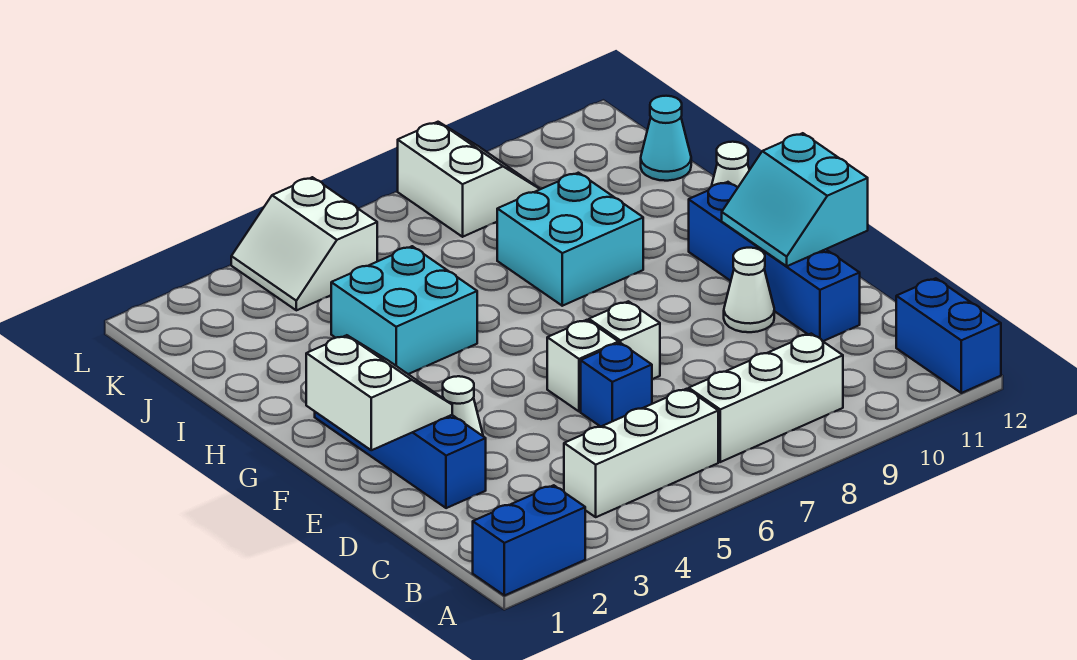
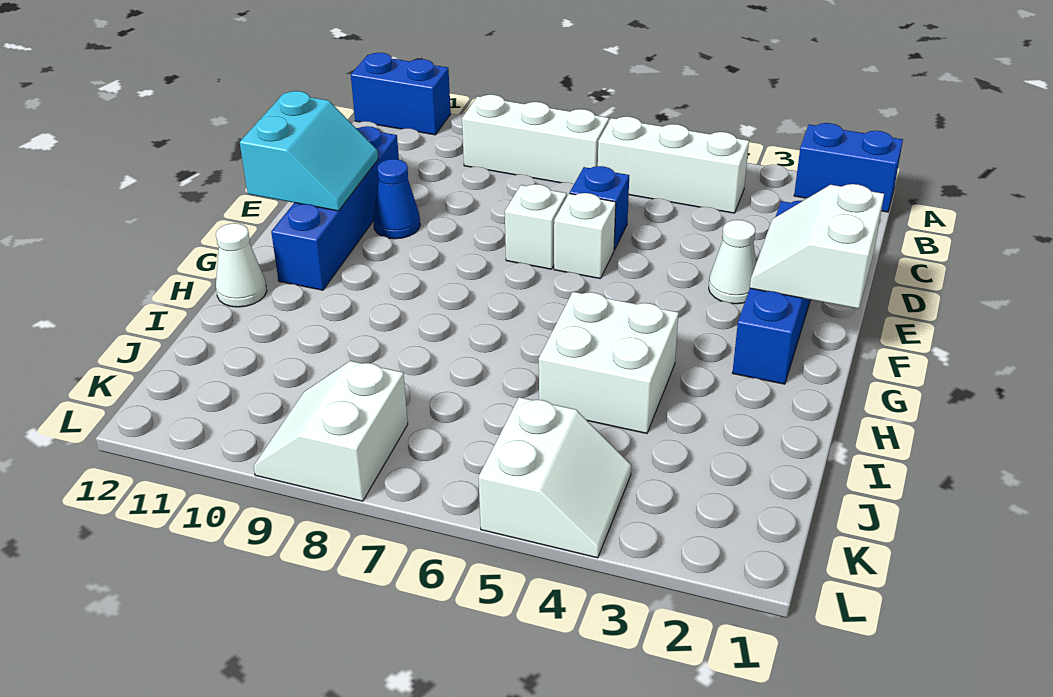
blue brick A12:B12 level 1 -> blue brick A11:A12 level 1
white cone E10 level 1 -> blue cone E10 level 1
cyan brick H4:I5 level 1 -> white brick H4:I5 level 1
cyan brick H8:I9 level 1 -> none
cyan cone J12 level 1 -> none

